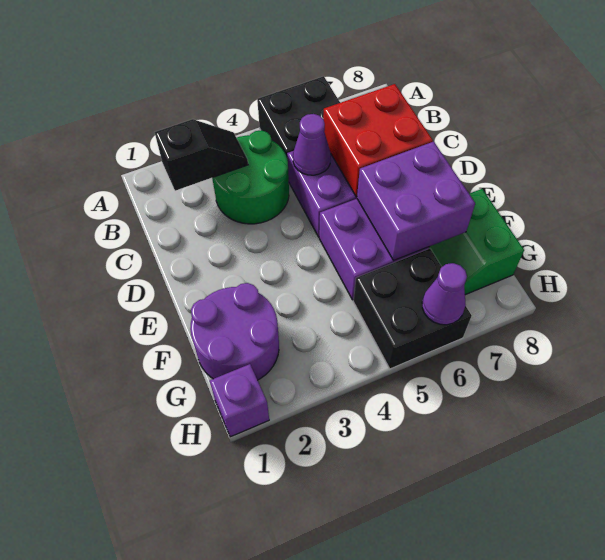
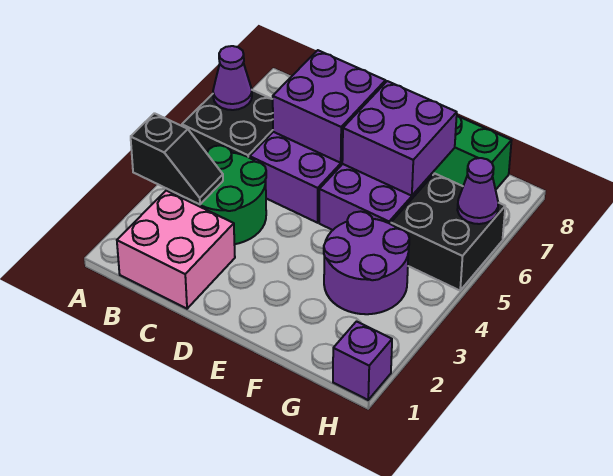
none -> pink brick B1:C2 level 1
black slope B2:B3 level 2 top 2 -> black slope A3:B3 level 2 top A
purple cone C5 level 2 -> purple cone A6 level 2
red brick C6:D7 level 2 -> purple brick C6:D7 level 2
purple round brick F1:G2 level 1 -> purple round brick F3:G4 level 1

